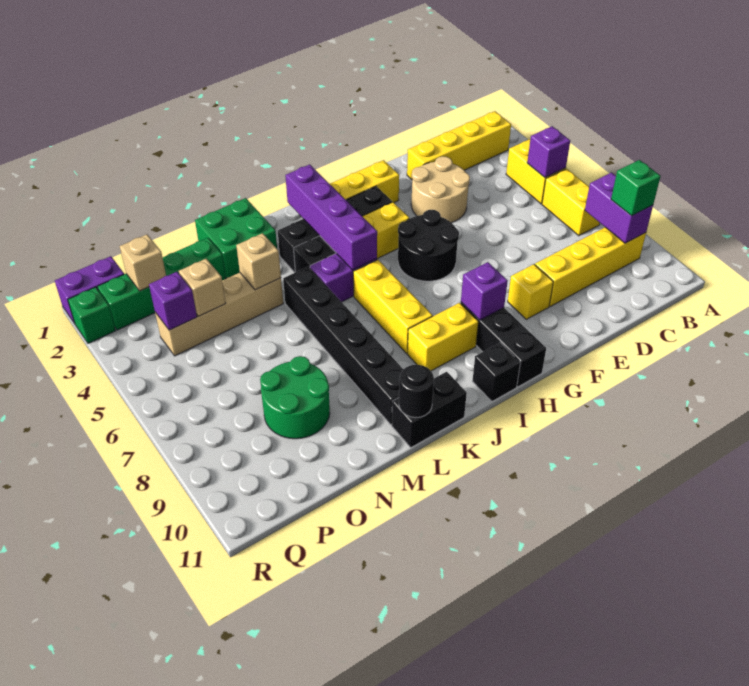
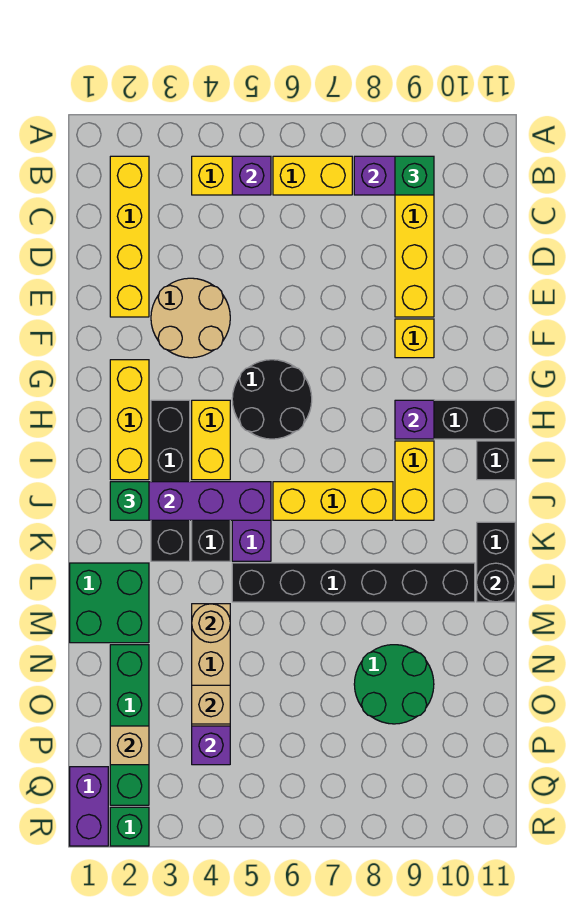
none -> green brick J2 level 3
tan brick M4 level 2 -> tan round brick M4 level 2

